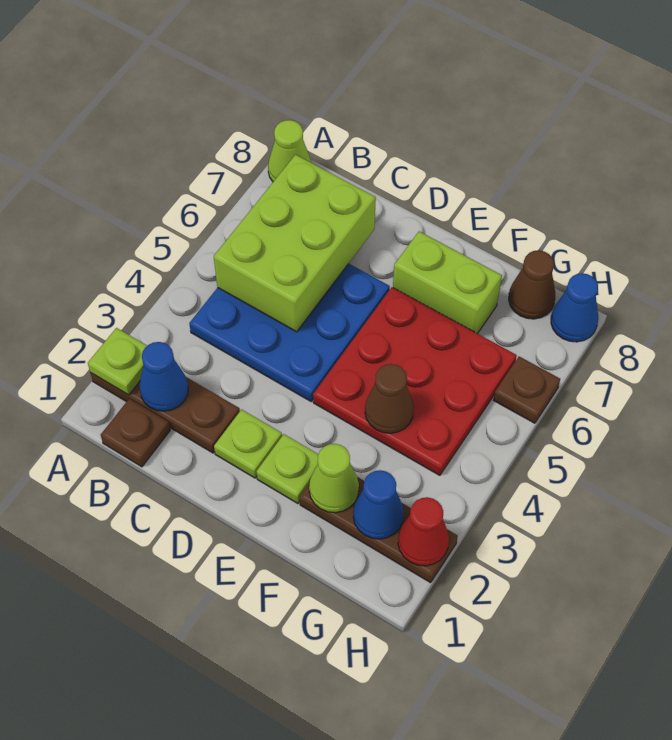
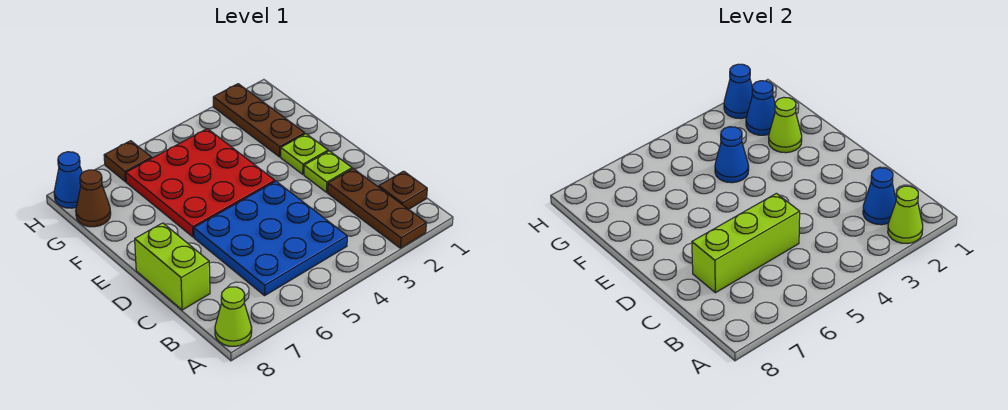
lime plate A2 level 2 -> lime cone A2 level 2
lime brick B5:C7 level 2 -> lime brick C5:C7 level 2
lime brick E7:F7 level 1 -> lime brick C8:D8 level 1
brown cone F4 level 2 -> blue cone F4 level 2
red cone H2 level 2 -> blue cone H2 level 2

